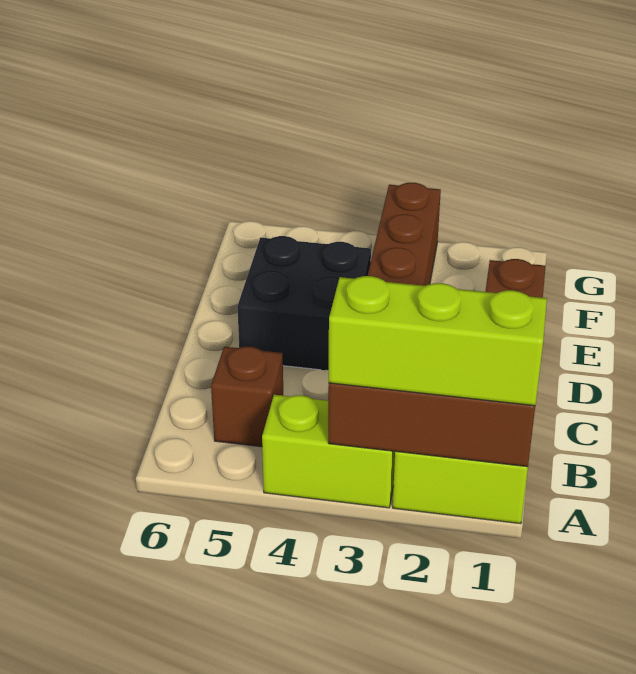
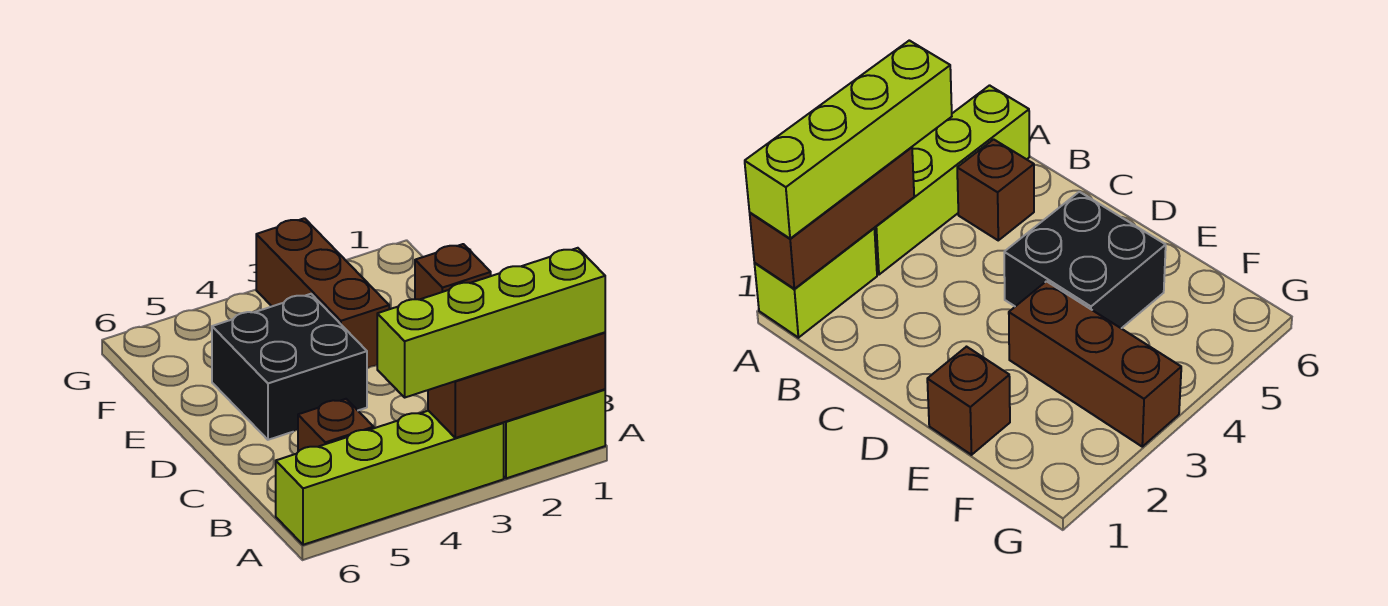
lime brick A1:A3 level 3 -> lime brick A1:A4 level 3
lime brick A3:A4 level 1 -> lime brick A3:A6 level 1

